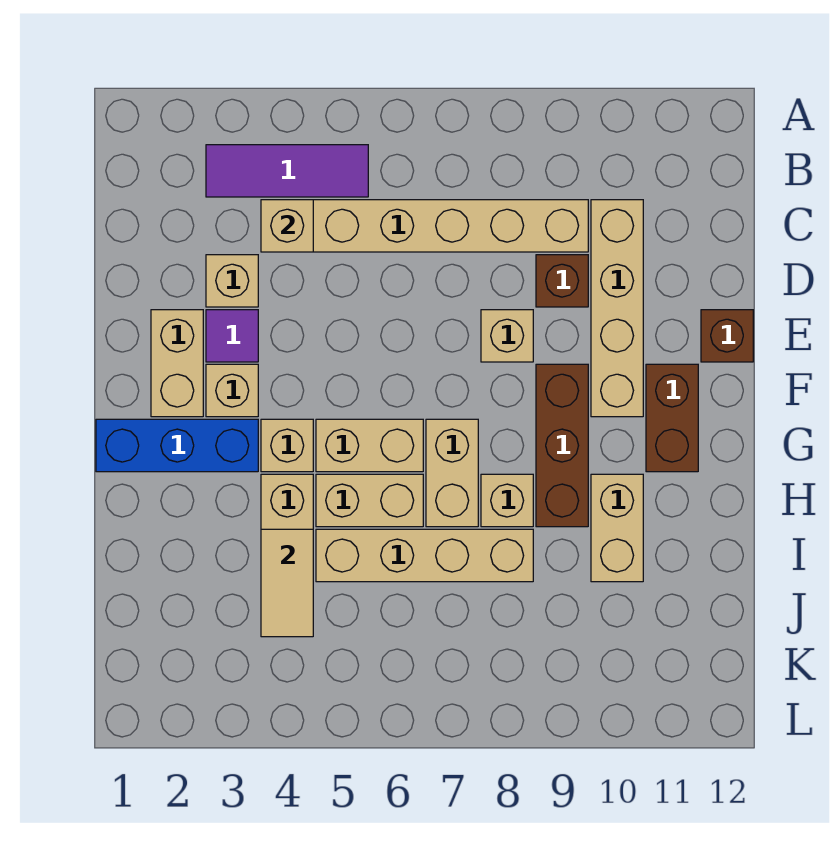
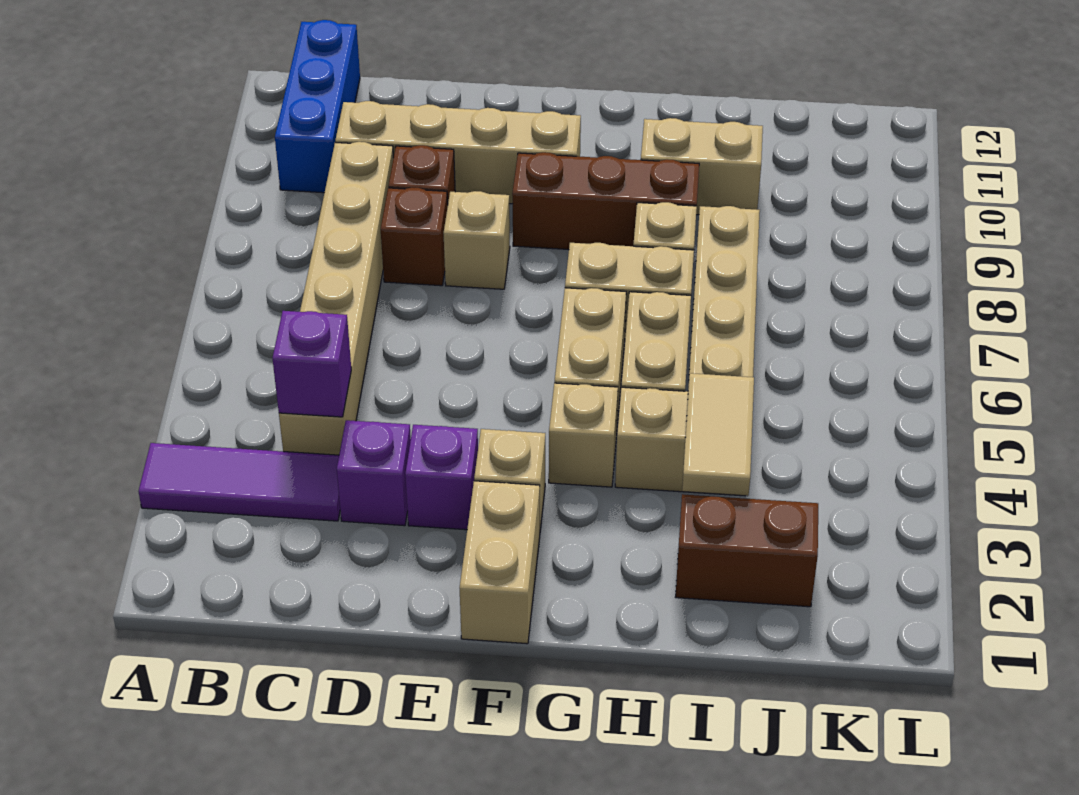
purple tile B3:B5 level 1 -> purple tile A3:C3 level 1
tan brick C4 level 2 -> purple brick C4 level 2
tan brick D3 level 1 -> purple brick D3 level 1
tan brick E2:F2 level 1 -> tan brick F1:F2 level 1
purple tile E3 level 1 -> purple brick E3 level 1
brown brick E12 level 1 -> brown brick D8 level 1
brown brick F11:G11 level 1 -> brown brick I2:J2 level 1
blue brick G1:G3 level 1 -> blue brick B10:B12 level 1
tan tile I4:J4 level 2 -> tan tile I3:I4 level 2

